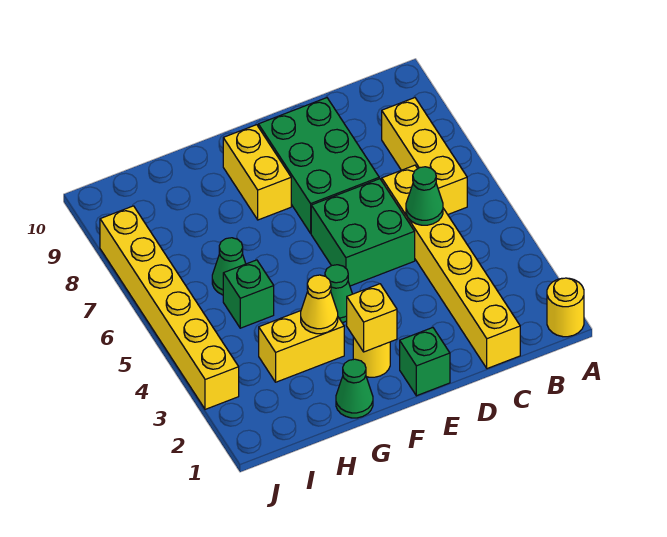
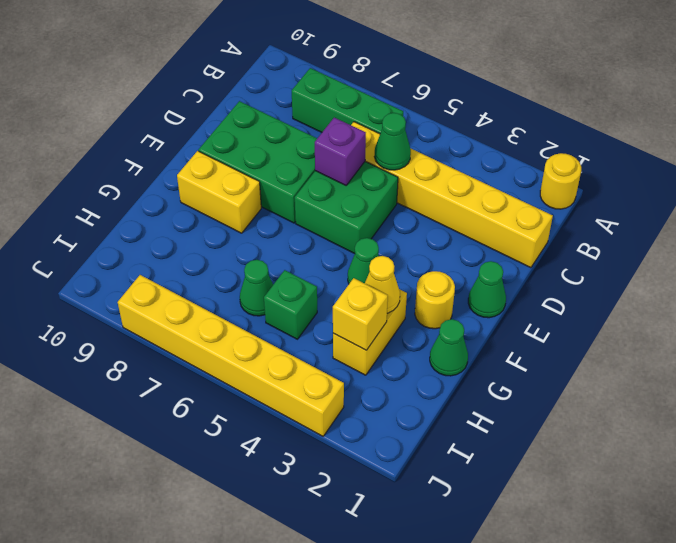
yellow brick B6:B8 level 1 -> green brick B6:B8 level 1
none -> purple brick D6 level 2
green brick E1 level 1 -> green cone E1 level 1
yellow brick F2 level 2 -> yellow brick H3 level 2

